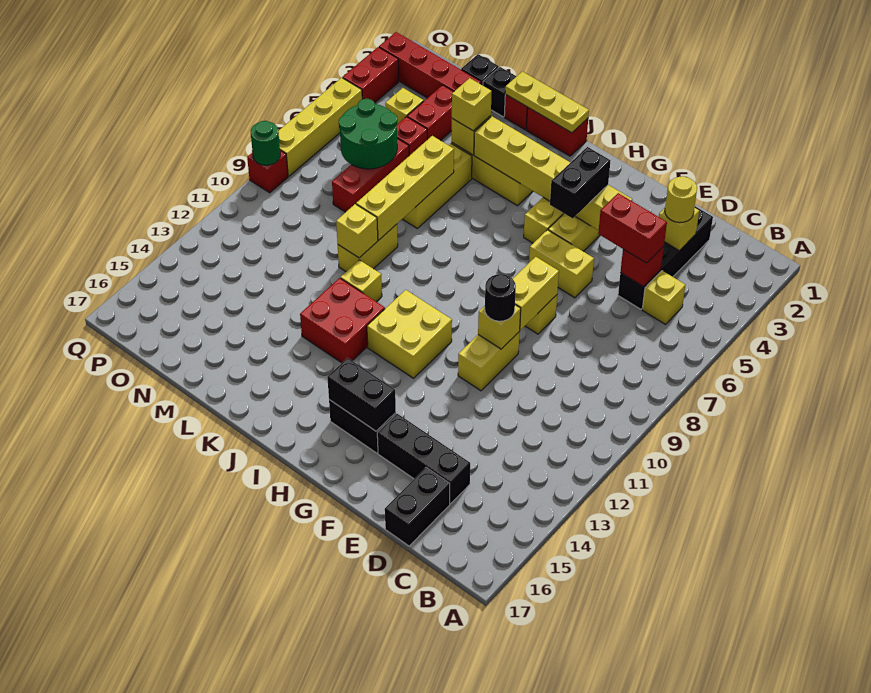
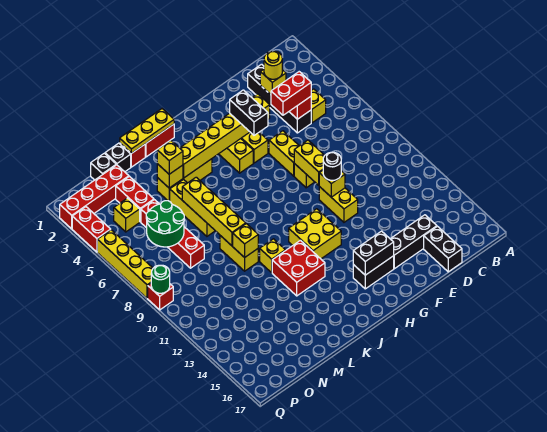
yellow brick F6:G6 level 1 -> yellow brick F6:F7 level 1

